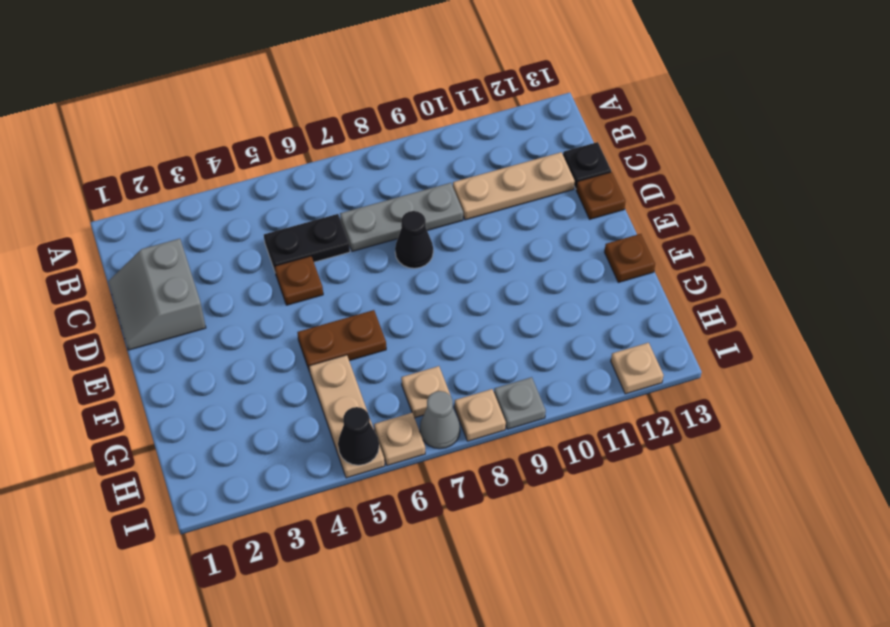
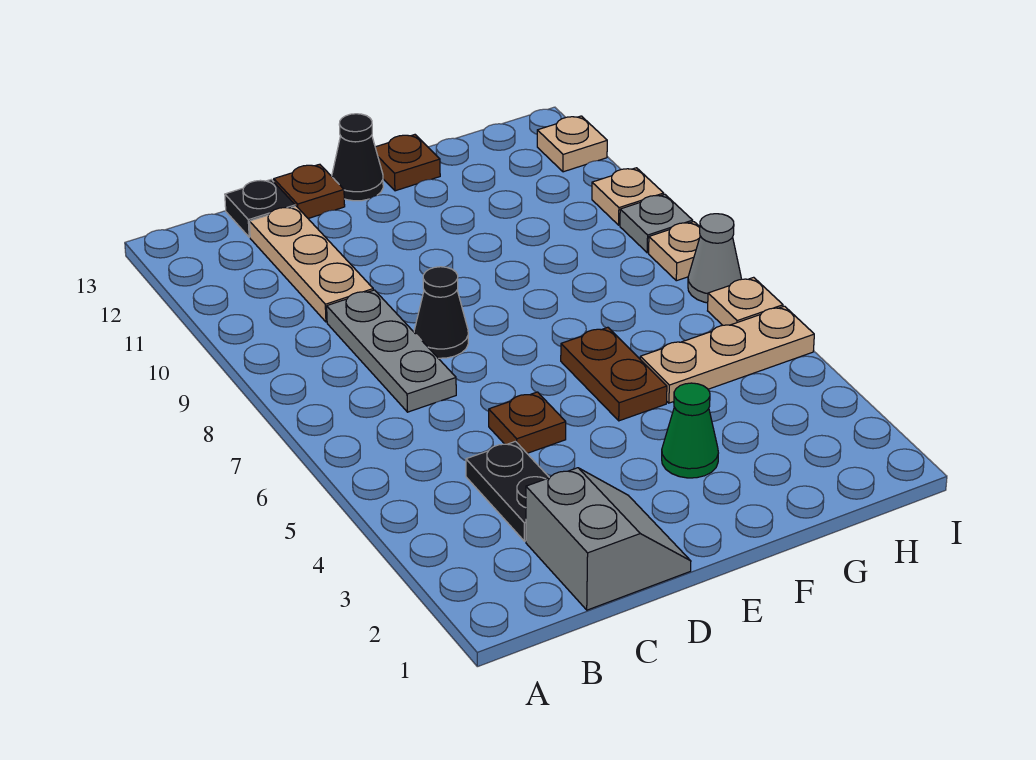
grey slope C1:D2 level 1 top 2 -> grey slope C1:D2 level 1 top C
black plate C5:C6 level 1 -> black plate C3:C4 level 1
none -> green cone F3 level 1
tan plate H7 level 1 -> tan plate I10 level 1
black cone I5 level 2 -> black cone E13 level 1

